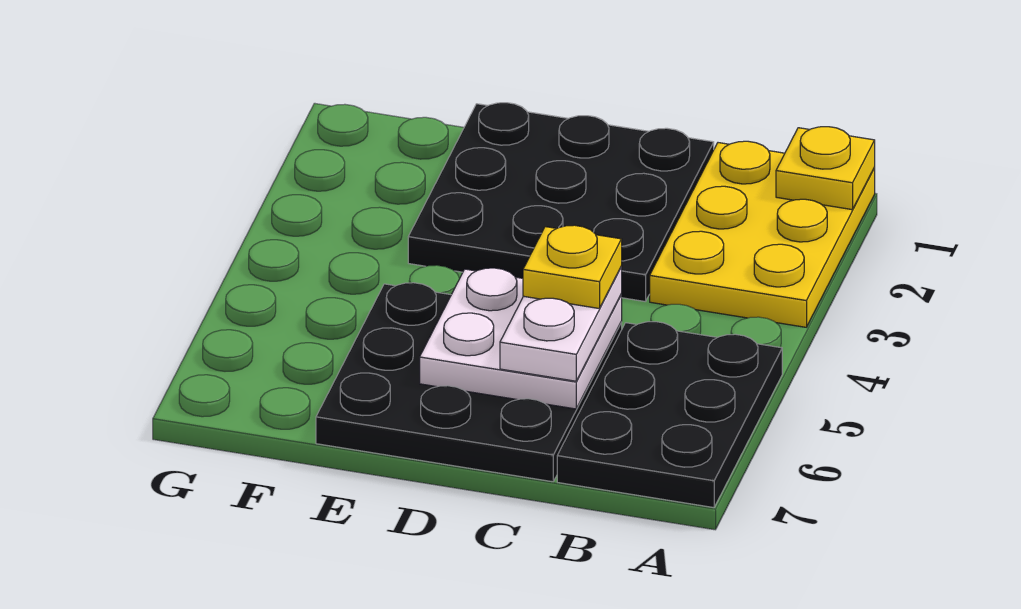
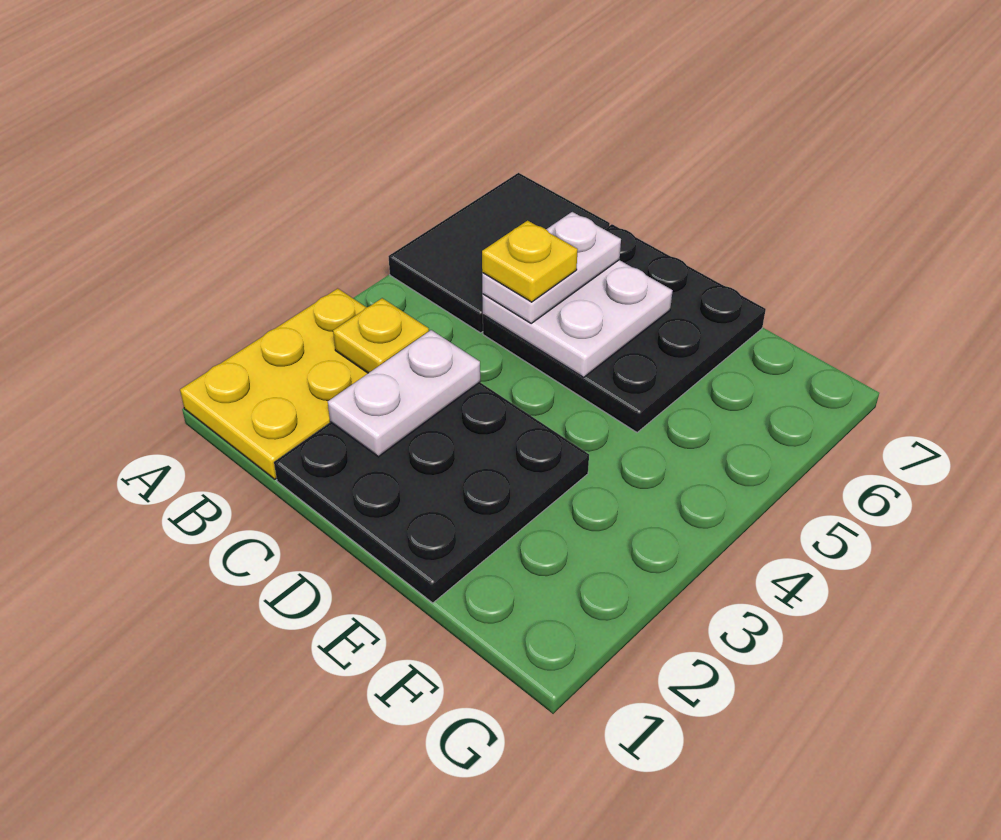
yellow plate A1 level 2 -> yellow plate B3 level 2
black plate A5:B7 level 1 -> black tile A5:B7 level 1
none -> white plate C2:C3 level 2

